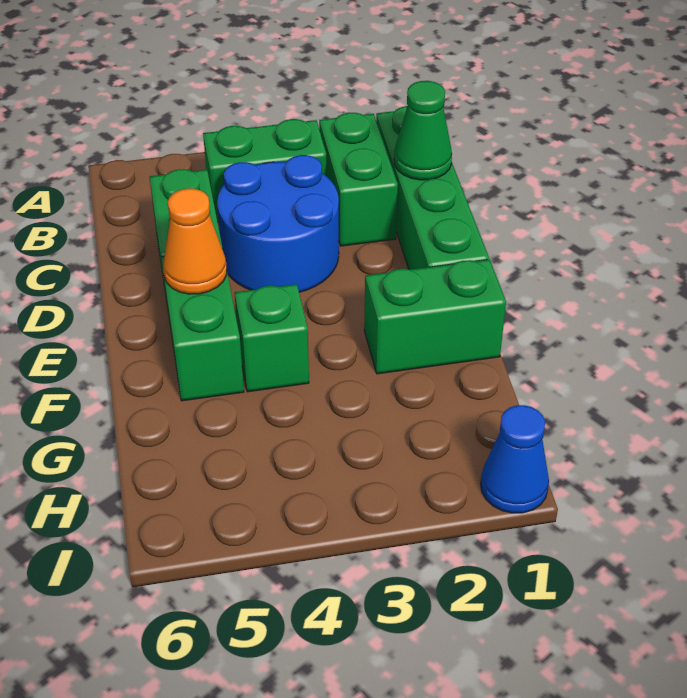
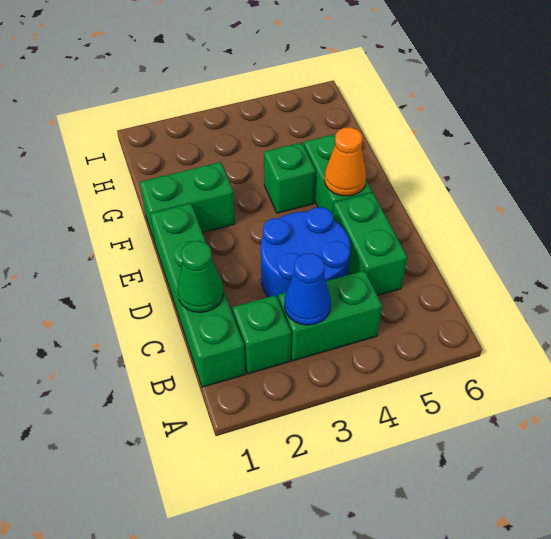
green brick B2:C2 level 1 -> green brick B2 level 1
blue cone I1 level 1 -> blue cone B3 level 2

